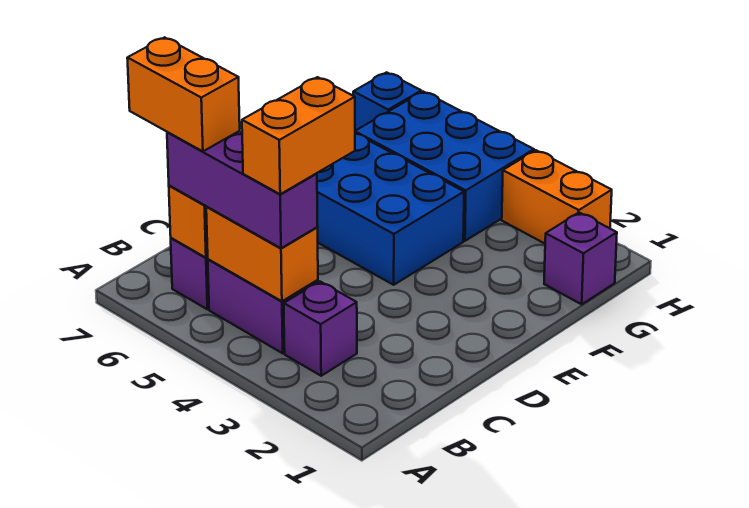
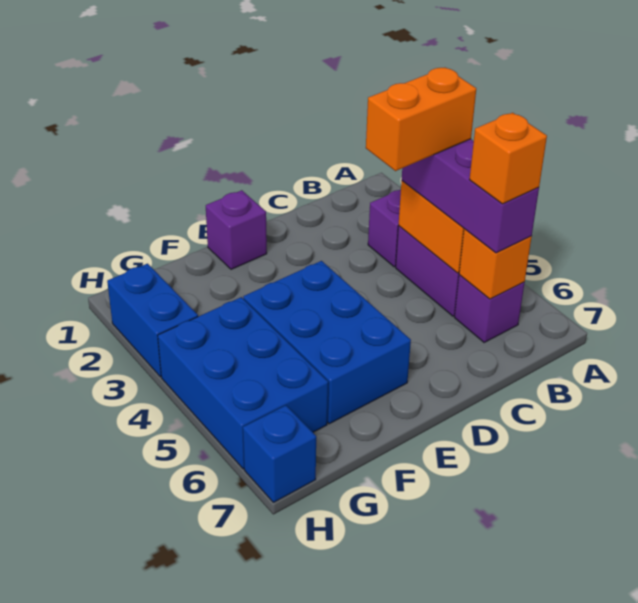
orange brick B6:B7 level 4 -> orange brick B6 level 4
purple brick G1 level 1 -> purple brick E1 level 1
orange brick H2:H3 level 1 -> blue brick H2:H3 level 1

